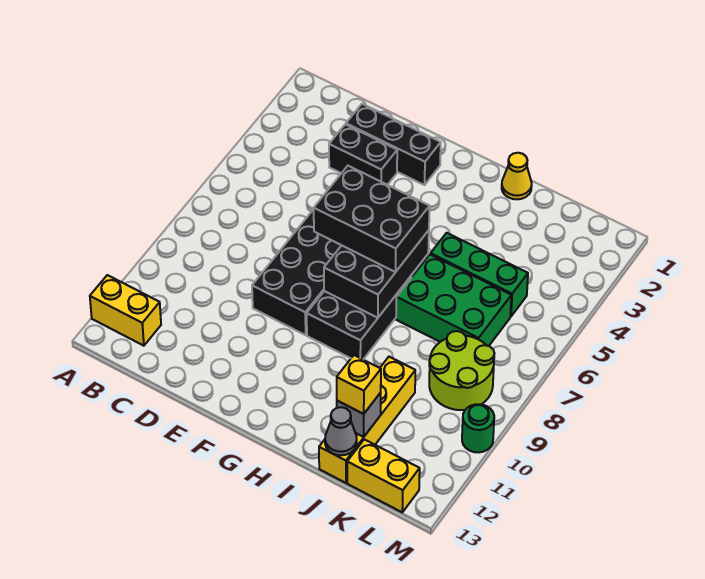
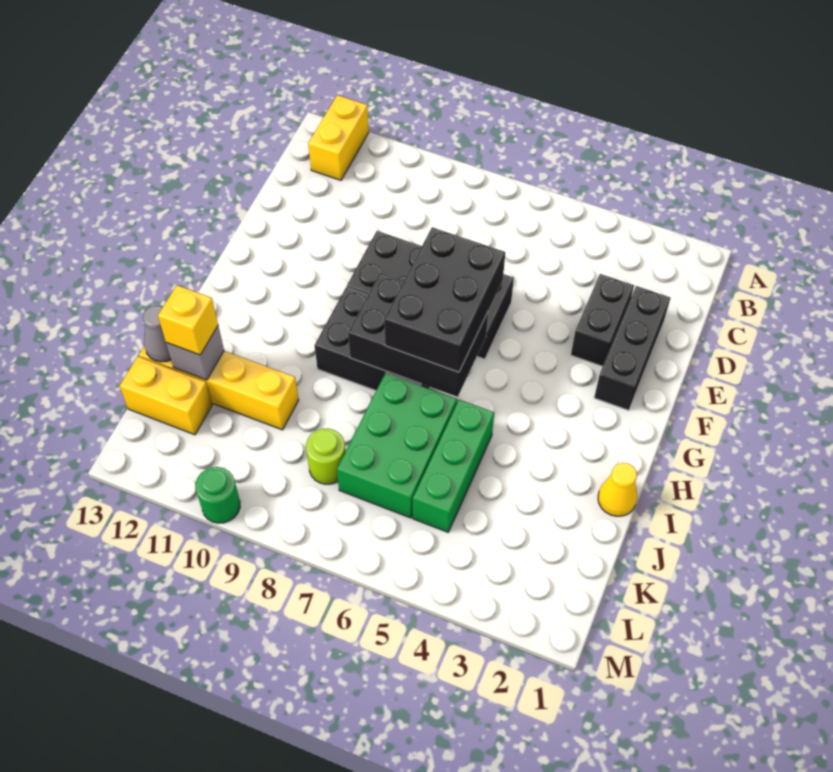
lime round brick K8:L9 level 1 -> lime round brick K8 level 1
yellow brick K13:L13 level 1 -> yellow brick K12:K13 level 1

